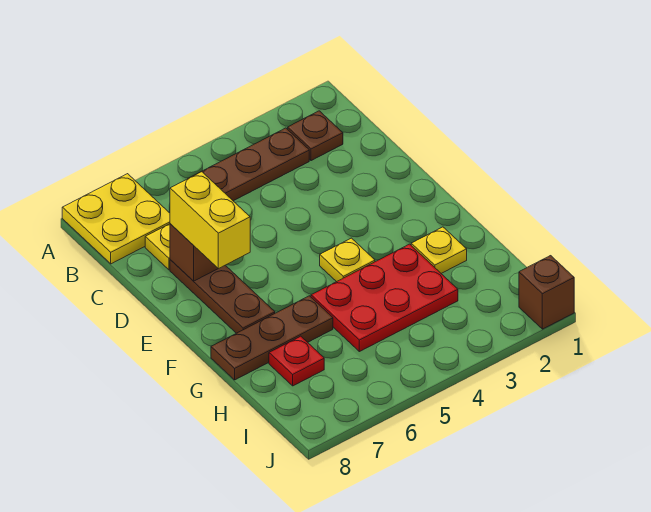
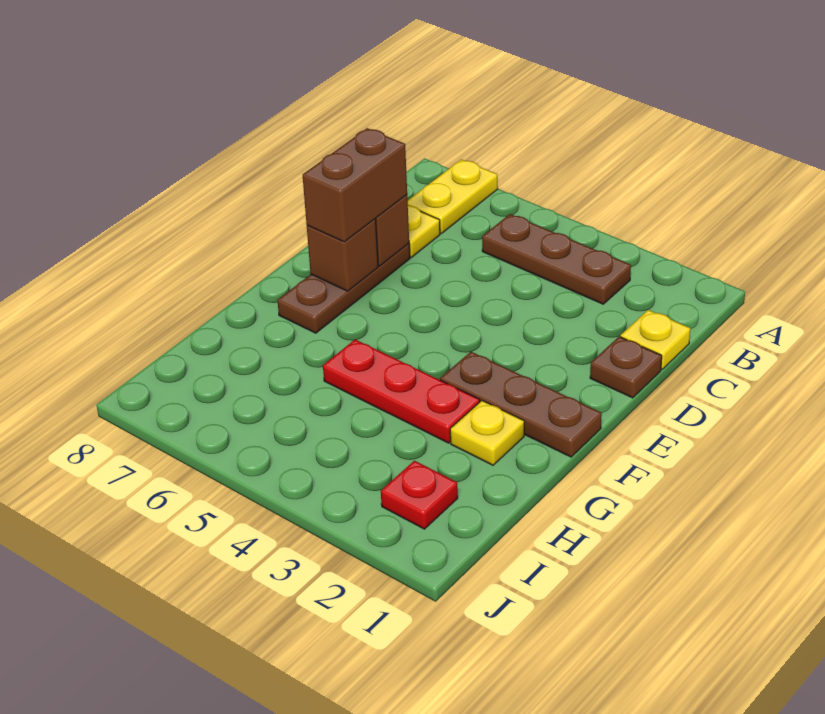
yellow plate A7:B8 level 1 -> yellow plate A7:B7 level 1
brown plate B2 level 1 -> brown plate D1 level 1
yellow brick D7:E7 level 3 -> brown brick D7:E7 level 3
yellow plate F4 level 1 -> yellow plate C1 level 1
red plate G3:H5 level 1 -> red plate G3:G5 level 1
brown plate G6:G8 level 1 -> brown plate F1:F3 level 1
red plate H7 level 1 -> red plate I2 level 1
brown brick J1 level 1 -> brown brick E7 level 2

